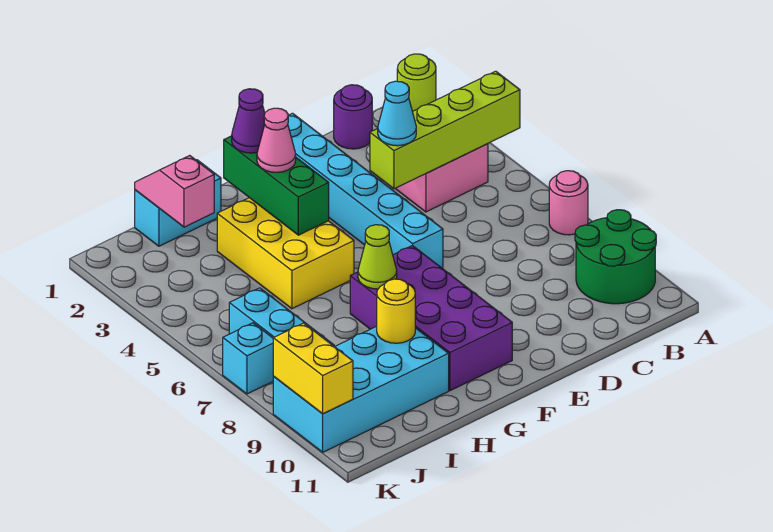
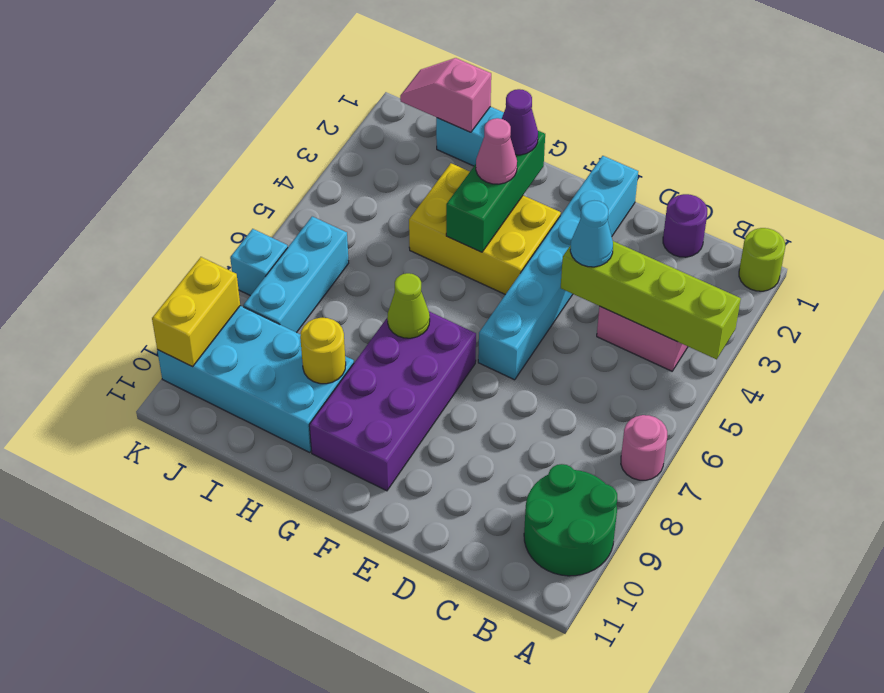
yellow brick G3:H5 level 1 -> yellow brick F3:H4 level 1
pink slope I1:I2 level 2 top 2 -> pink slope I1:J1 level 2 top I

